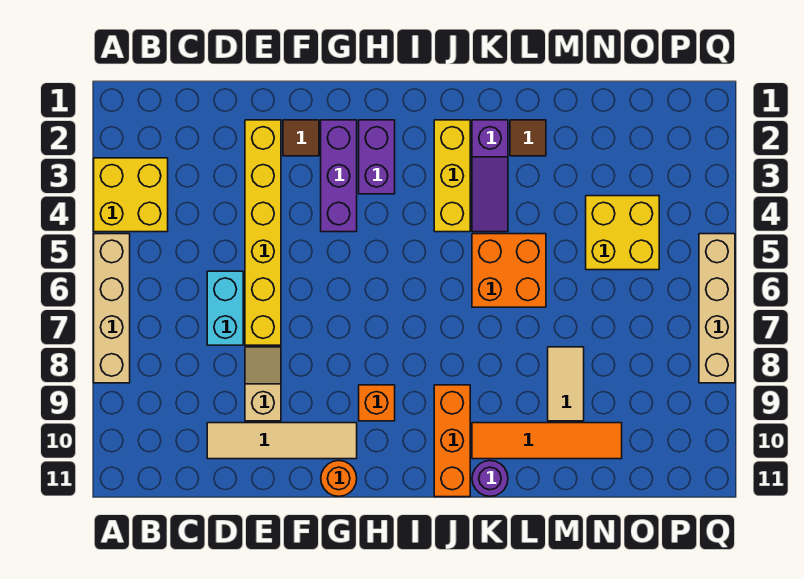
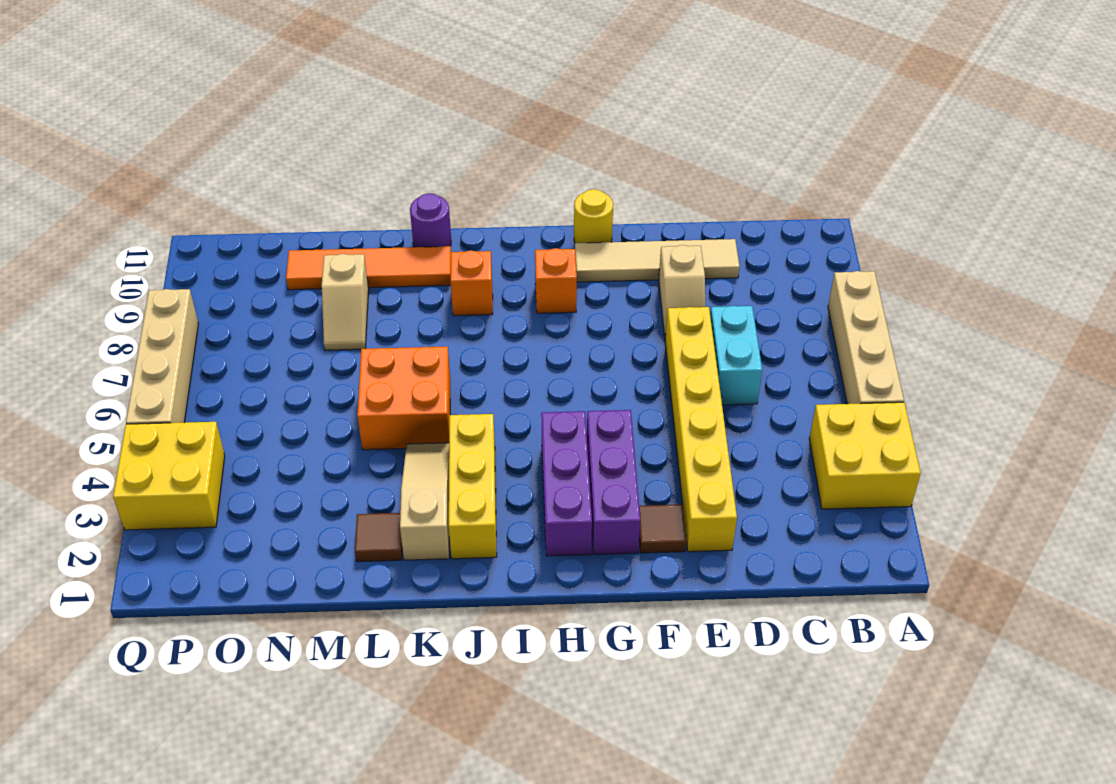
orange round brick G11 level 1 -> yellow round brick G11 level 1
purple brick H2:H3 level 1 -> purple brick H2:H4 level 1
orange brick J9:J11 level 1 -> orange brick J9 level 1
purple slope K2:K4 level 1 top 2 -> tan slope K2:K4 level 1 top 2
tan tile M8:M9 level 1 -> tan slope M8:M9 level 1 top 9
yellow brick N4:O5 level 1 -> yellow brick P3:Q4 level 1

